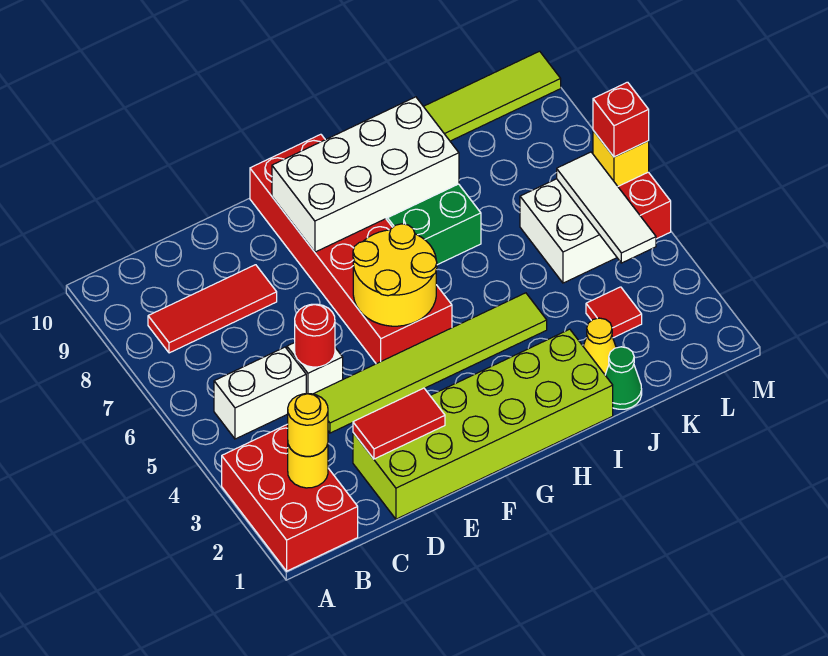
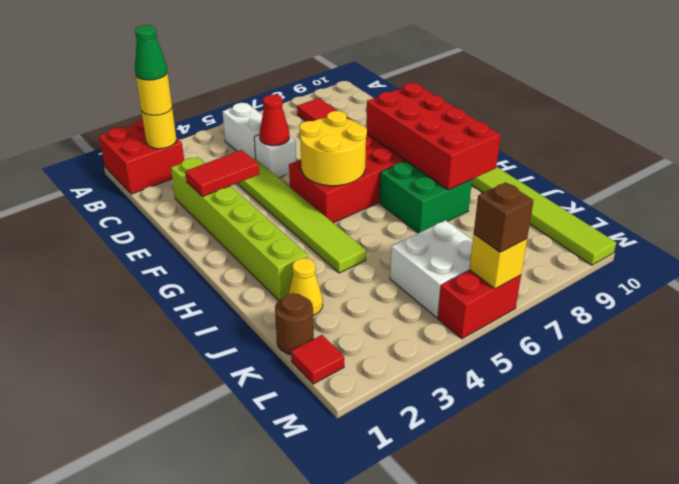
red brick A1:B3 level 1 -> red brick A1:B2 level 1
lime brick D1:I2 level 1 -> lime brick D2:I2 level 1
red tile D2:E2 level 2 -> red tile E2:E3 level 2
red round brick D5 level 2 -> red cone D5 level 2
white brick F8:I9 level 2 -> red brick F8:I9 level 2
green cone J1 level 1 -> green cone B2 level 4
none -> brown round brick K1 level 1
red tile K3 level 1 -> red tile L1 level 1
white tile L4:L6 level 2 -> none
red brick M6 level 3 -> brown brick M6 level 3

